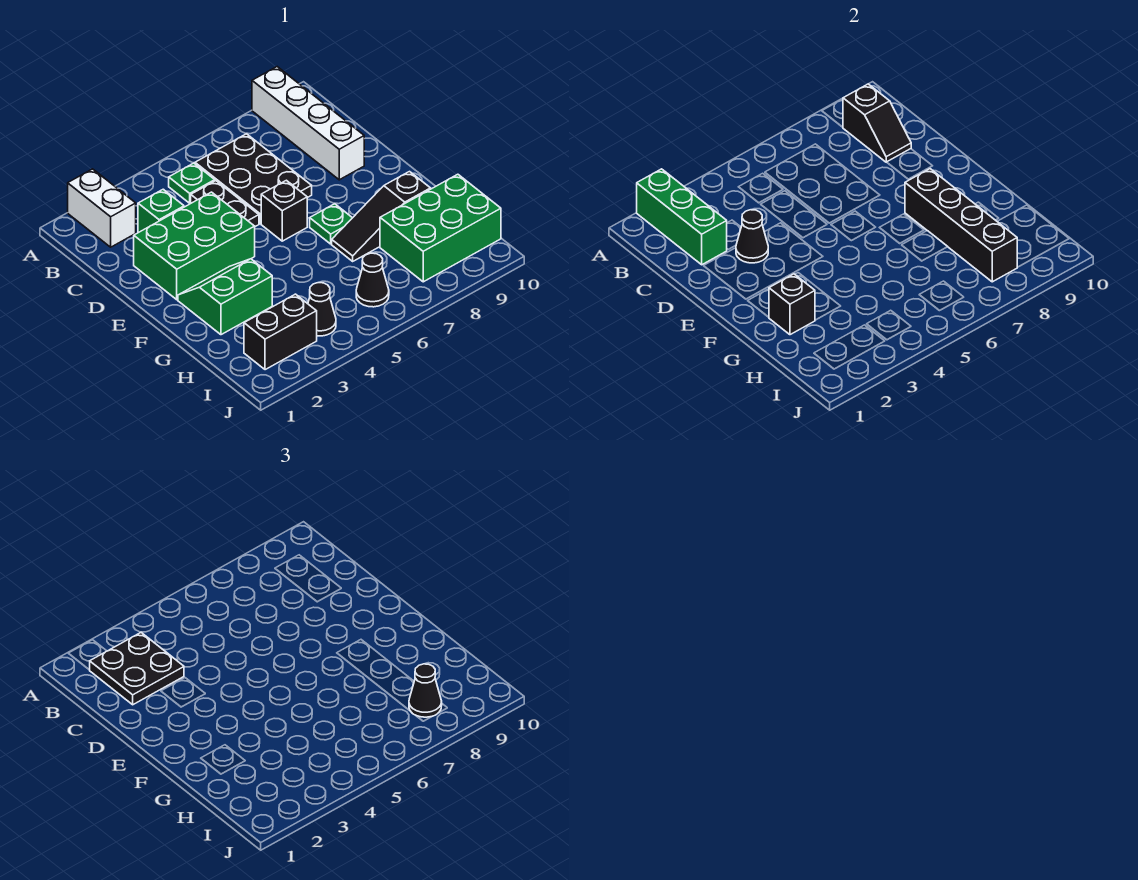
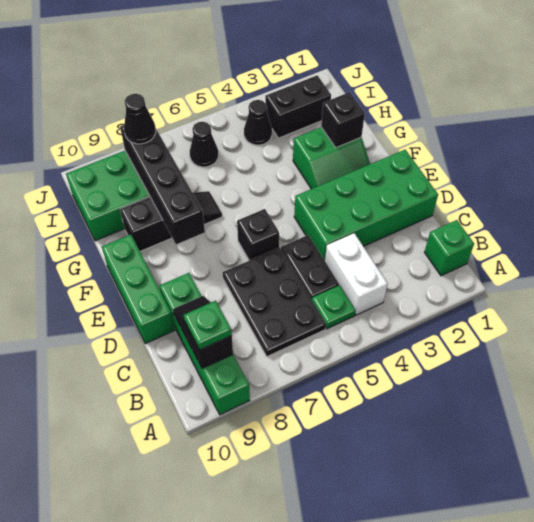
white brick A2:B2 level 1 -> white brick B4:C4 level 1
green brick A2:C2 level 2 -> green brick D10:F10 level 1
white brick A9:D9 level 1 -> green brick A9:D9 level 1
black plate B2:C3 level 3 -> none
green brick C3 level 1 -> green brick B1 level 1
green brick D2:E4 level 1 -> green brick D1:E4 level 1
black cone D3 level 2 -> none
green plate F7 level 1 -> green plate B9 level 3

